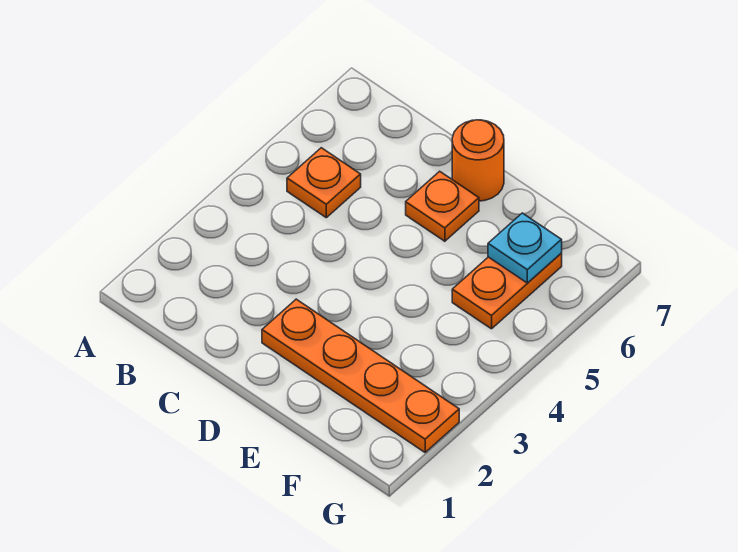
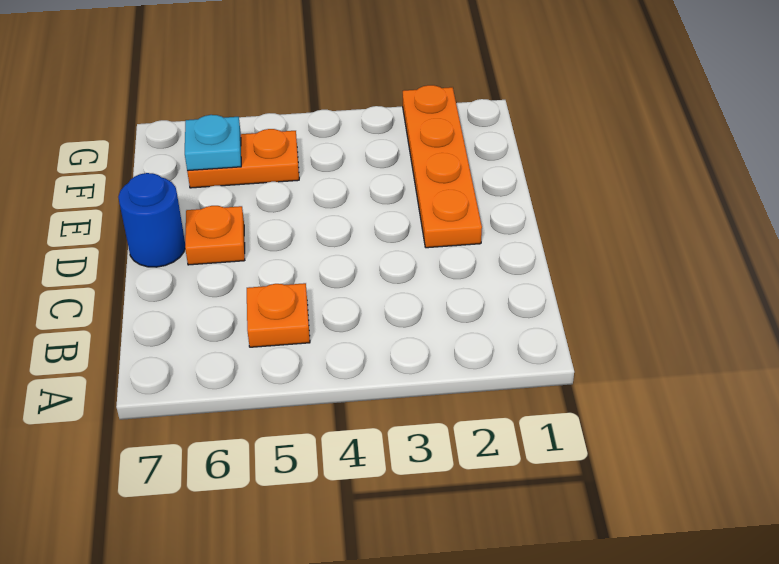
orange round brick D7 level 1 -> blue round brick D7 level 1

